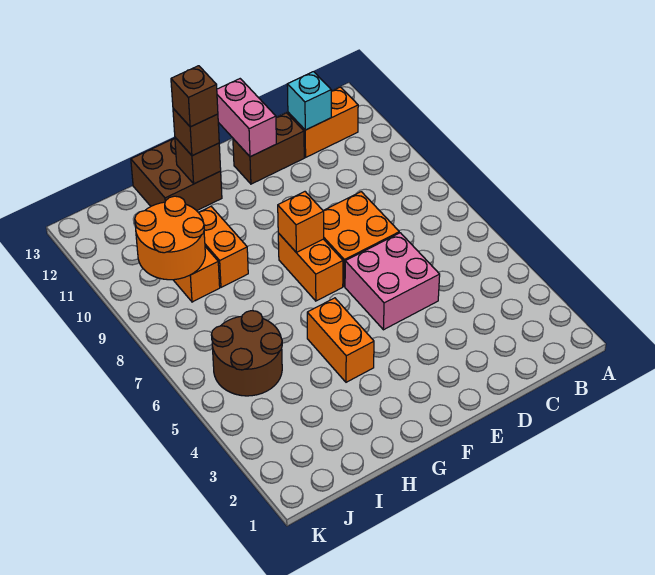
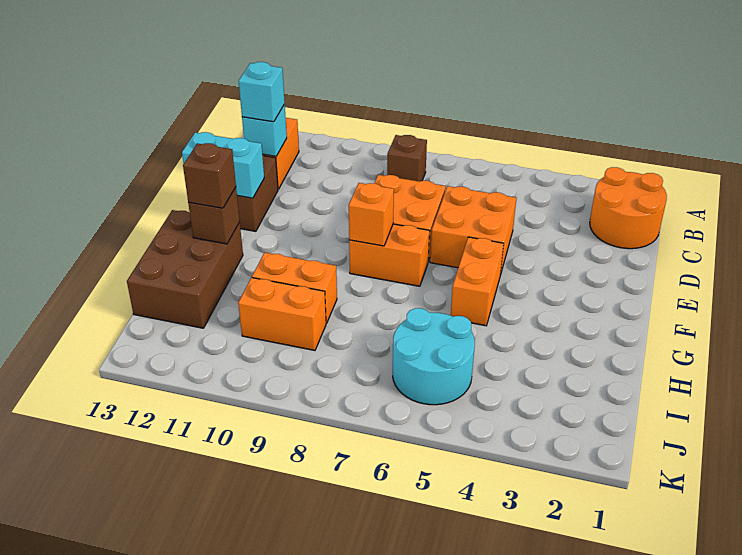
none -> cyan brick C12 level 3
pink brick D5:E6 level 1 -> orange brick D5:E6 level 1
pink brick E12:E13 level 2 -> cyan brick E12:E13 level 2
orange brick G4:G5 level 1 -> orange brick F5:G5 level 1
brown brick G12:H13 level 1 -> brown brick G12:I13 level 1
brown brick G12 level 4 -> brown brick B8 level 1
brown round brick I5:J6 level 1 -> cyan round brick I5:J6 level 1
orange round brick I9:J10 level 2 -> orange round brick B1:C2 level 1

